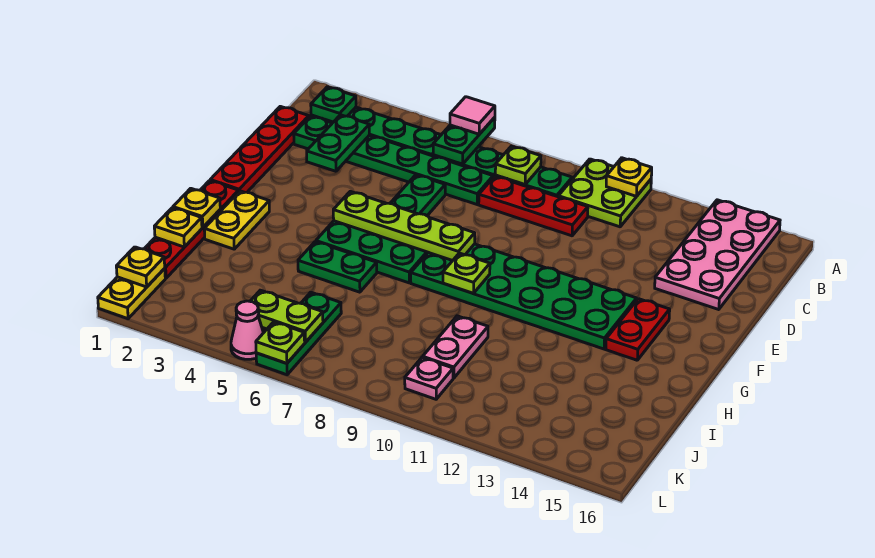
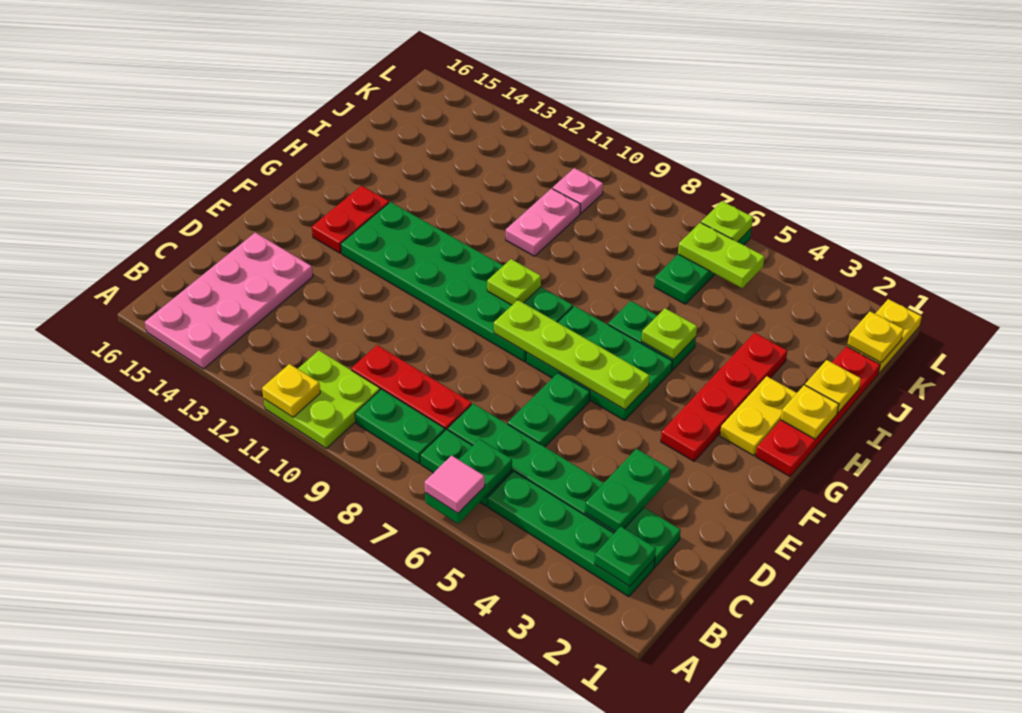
lime plate B8 level 2 -> lime plate H5 level 2
red plate C1:F1 level 1 -> red plate F3:I3 level 1
pink cone L5 level 1 -> none

